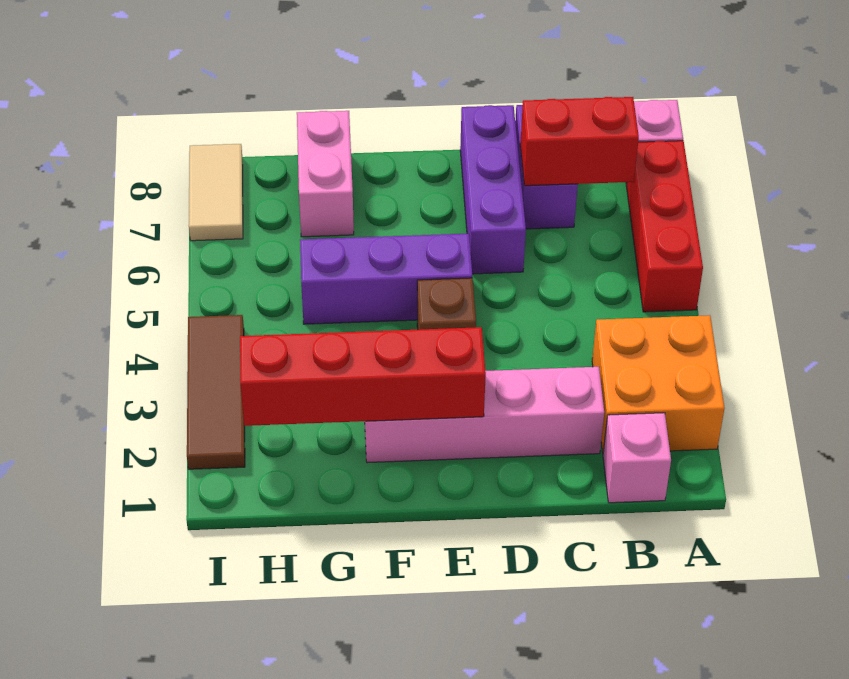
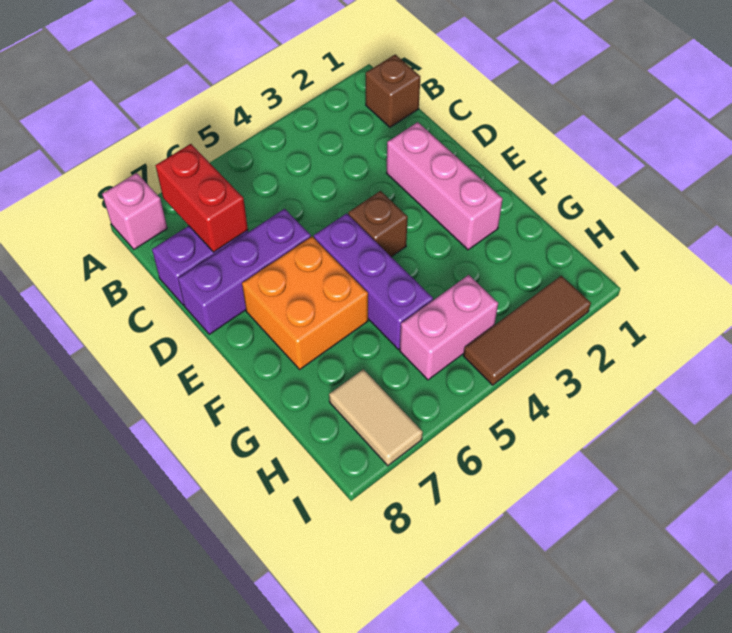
orange brick A2:B3 level 1 -> orange brick E6:F7 level 1
red brick A5:A7 level 1 -> none
pink brick B1 level 1 -> brown brick B1 level 1
pink brick C2:F2 level 1 -> pink brick D2:F2 level 1
red brick E2:H2 level 2 -> none
pink brick G7:G8 level 1 -> pink brick H4:H5 level 1
tan tile I7:I8 level 1 -> tan tile H7:I7 level 1

